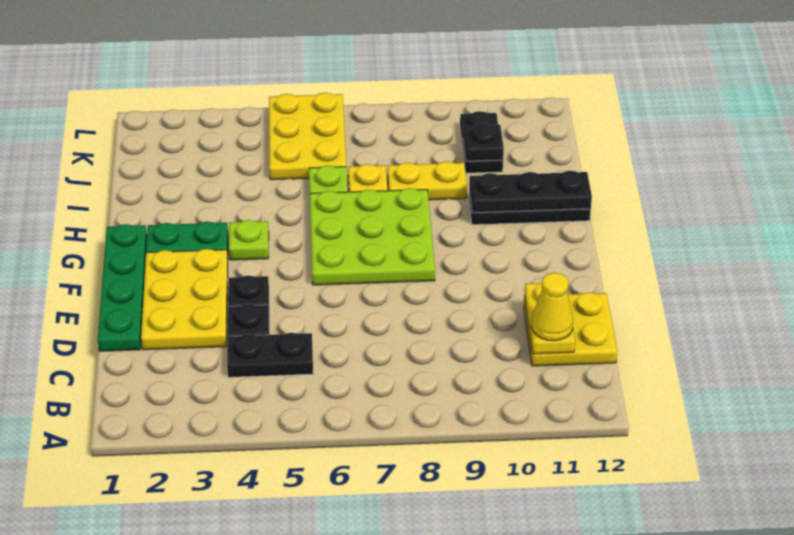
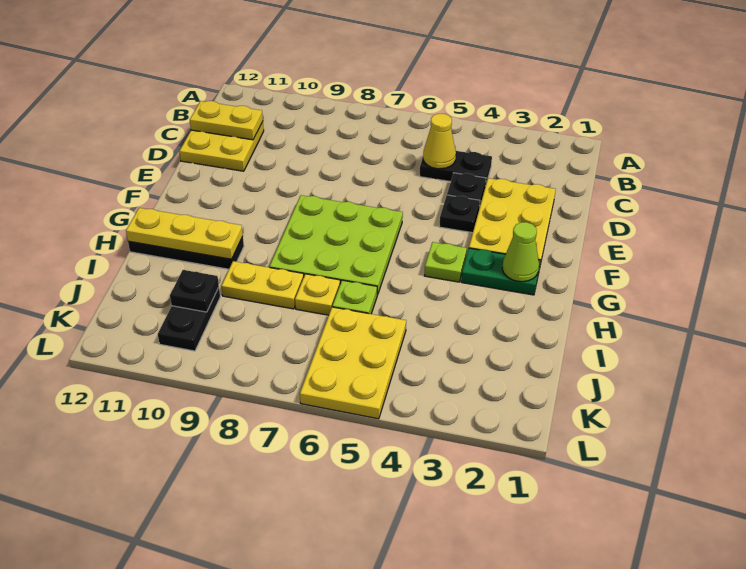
yellow plate C11:D11 level 2 -> yellow plate C11:C12 level 2
yellow cone C11 level 3 -> yellow cone C5 level 2
green plate D1:G1 level 1 -> none
none -> lime cone G2 level 2
black plate H10:H12 level 2 -> yellow plate H10:H12 level 2

